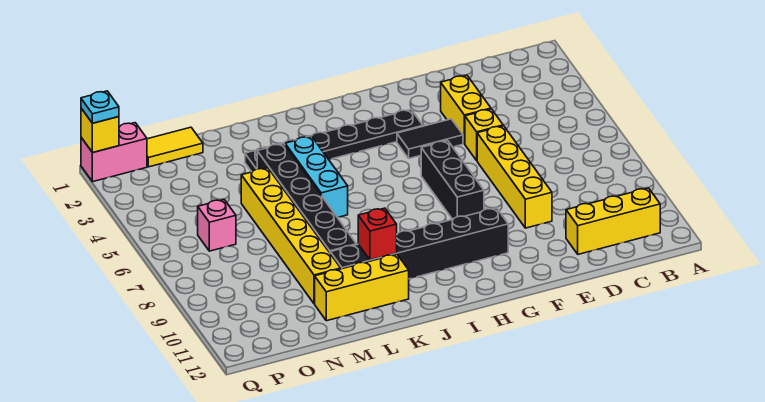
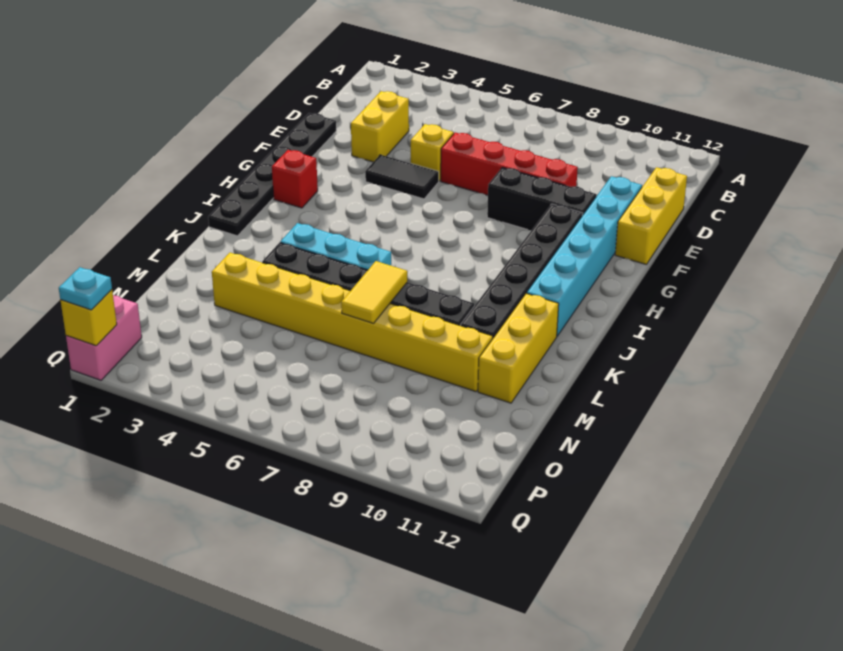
yellow brick B11:D11 level 1 -> yellow brick D12:F12 level 1
yellow brick E3:E4 level 1 -> yellow brick D3:E3 level 1
yellow brick E6:E9 level 1 -> red brick E6:E9 level 1
none -> cyan brick E11:J11 level 1
black tile F4:G4 level 1 -> black tile F4:F5 level 1
black plate G3:L3 level 1 -> black plate E1:J1 level 1
black brick G6:G8 level 1 -> black brick F8:F10 level 1
red brick K10 level 2 -> red brick H2 level 1
yellow brick M5:M10 level 1 -> yellow brick M3:M10 level 1
yellow tile N1:O1 level 1 -> yellow tile L7:M7 level 2
pink brick O6 level 1 -> none

